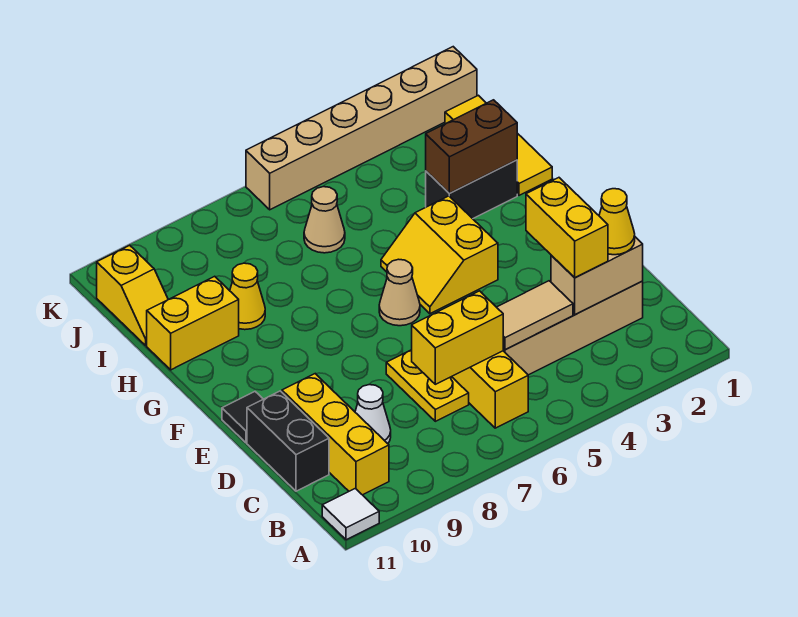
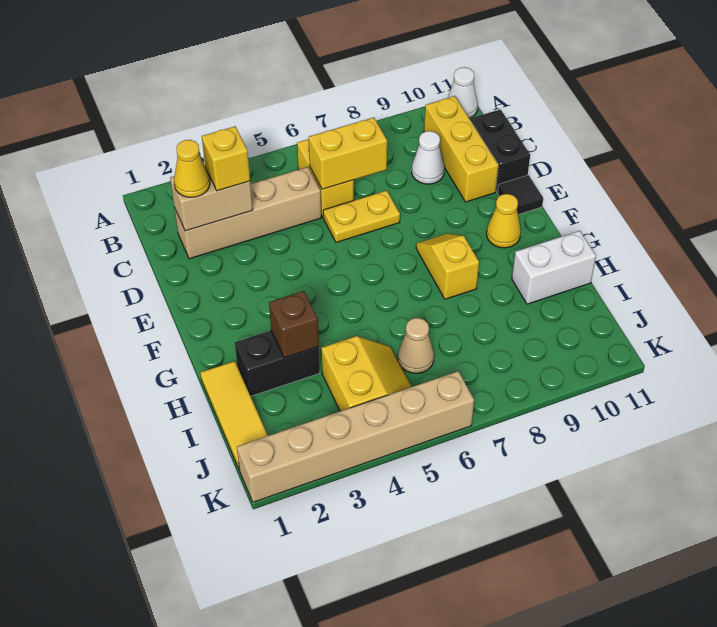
white tile A11 level 1 -> white cone A11 level 1
yellow brick C3:D3 level 3 -> yellow brick C3 level 3
tan tile C4:C5 level 2 -> none
yellow plate C7:D7 level 1 -> yellow plate D6:D7 level 1
yellow slope F4:G5 level 1 top 4 -> yellow slope I4:J5 level 1 top 4
tan cone F6 level 1 -> none
brown brick H2:H3 level 2 -> brown brick H3 level 2
yellow cone H9 level 1 -> yellow cone F10 level 1
yellow brick H10:H11 level 1 -> white brick H10:H11 level 1
yellow slope I11:J11 level 1 top J -> yellow slope F8:G8 level 1 top G

